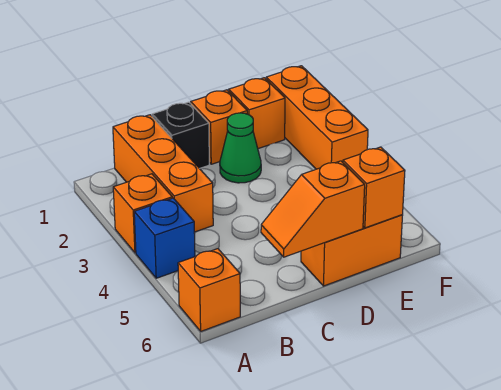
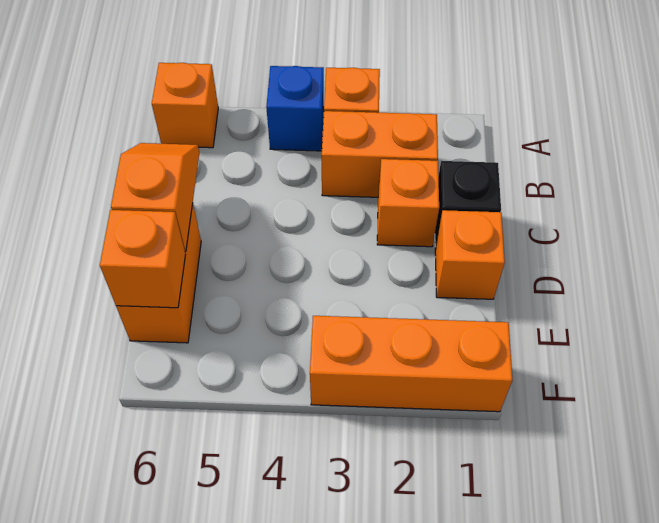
orange brick B1:B3 level 1 -> orange brick B2:B3 level 1
green cone D2 level 1 -> none
orange brick E1 level 1 -> orange brick C2 level 1

